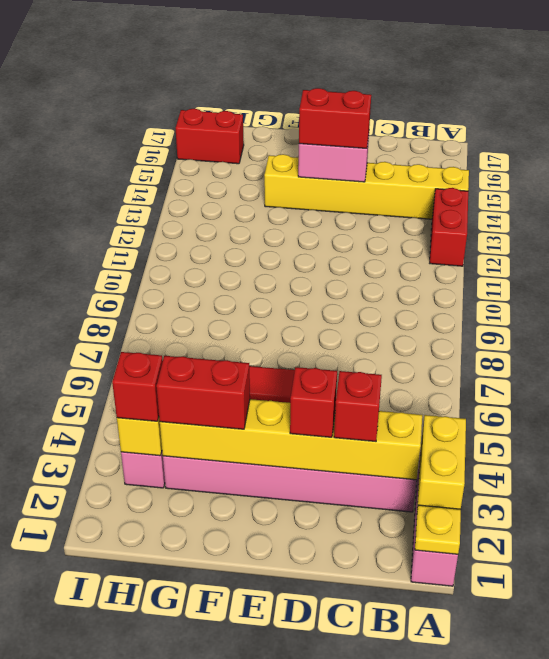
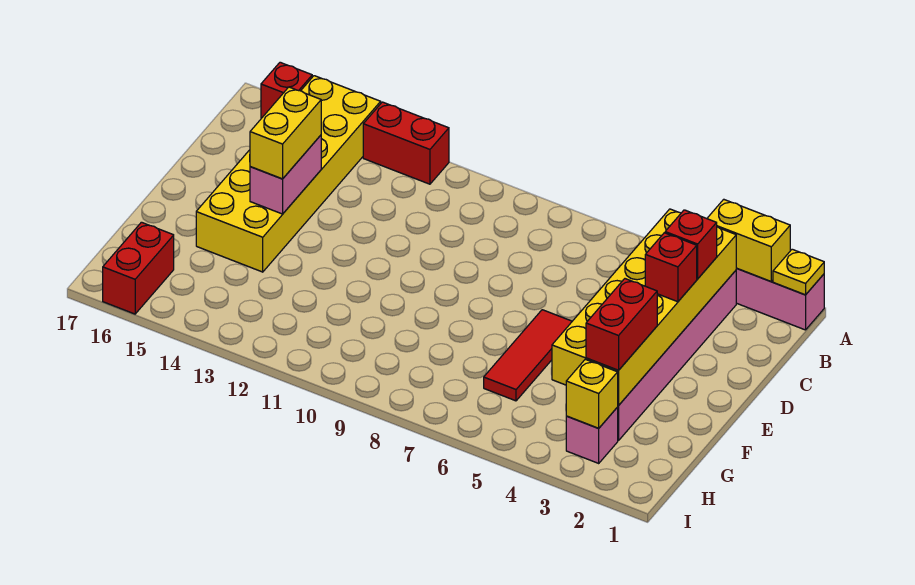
yellow brick A14:F14 level 1 -> yellow brick A14:F15 level 1
yellow brick B3:G3 level 2 -> yellow brick B3:G4 level 2
red brick D14:E14 level 3 -> yellow brick D14:E14 level 3
red brick H3 level 3 -> red brick A16 level 1

